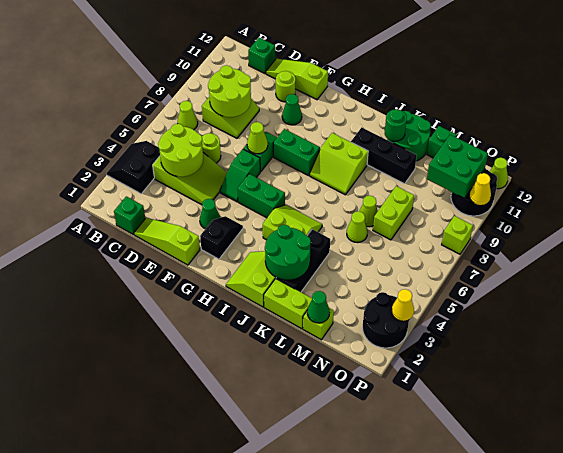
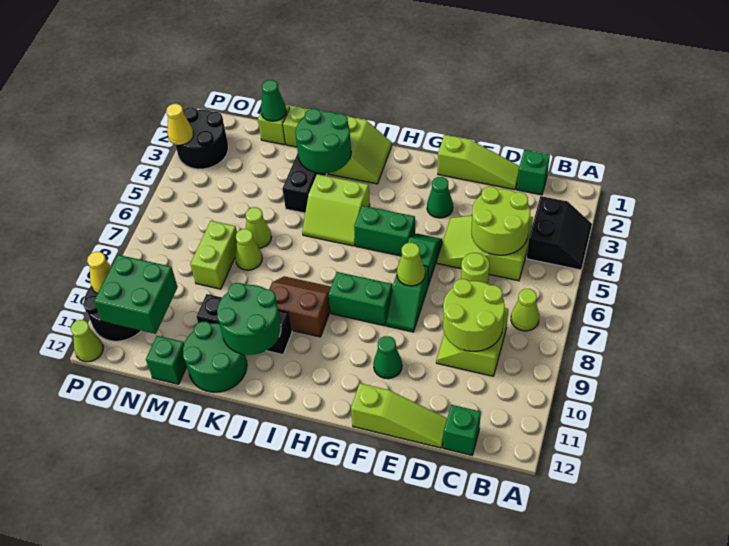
lime round brick E11 level 1 -> none
black slope G2:G3 level 1 top 2 -> none
lime slope I8:J9 level 1 top 9 -> brown slope I8:J9 level 1 top 9
green round brick K11 level 2 -> green round brick J10:K11 level 2
lime brick P8 level 1 -> none

